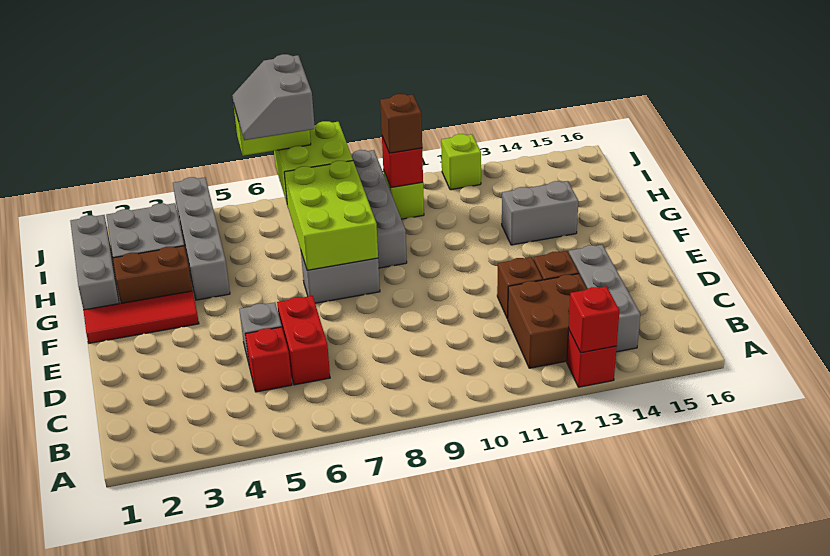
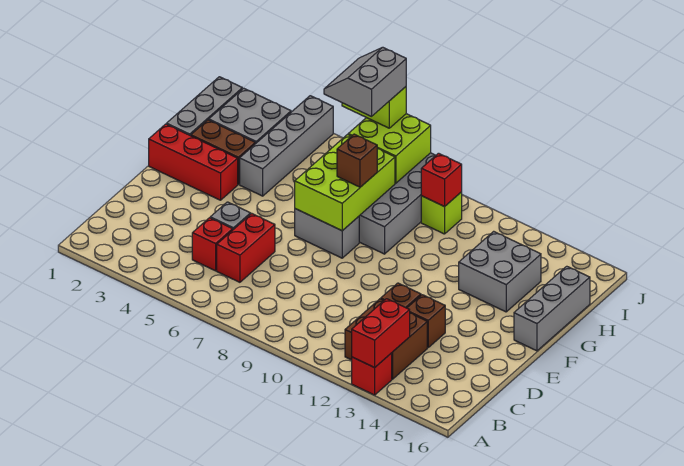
red brick A13 level 2 -> red brick A13:B13 level 2
grey brick B14:D14 level 1 -> grey brick F16:H16 level 1
red tile F1:F3 level 1 -> red brick F1:F3 level 1
grey brick G13:G14 level 1 -> grey brick G13:H14 level 1
brown brick I10 level 3 -> brown brick G8 level 3
lime brick J12 level 1 -> none

